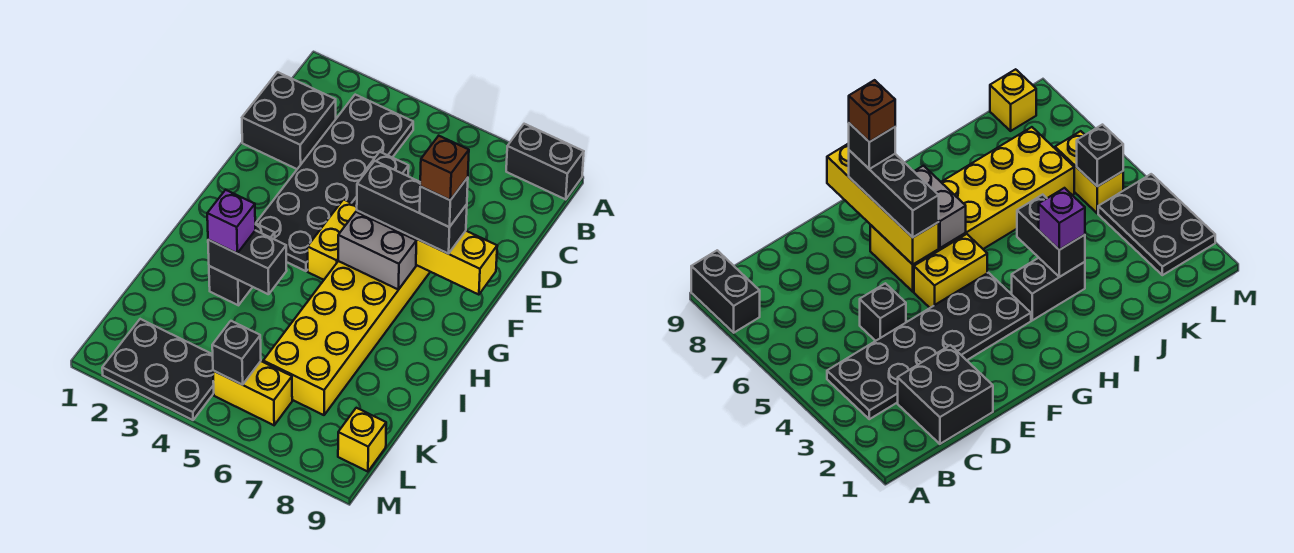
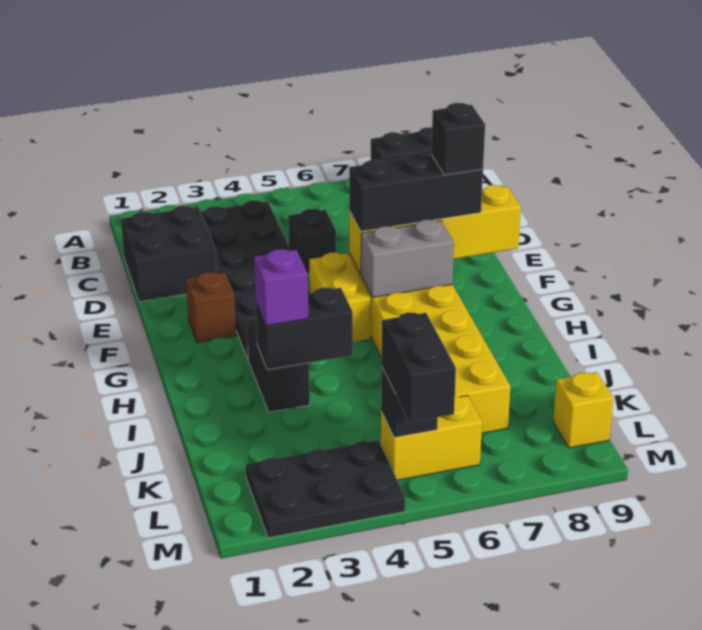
brown brick F8 level 5 -> brown brick F2 level 1
none -> black brick L5:M5 level 3

